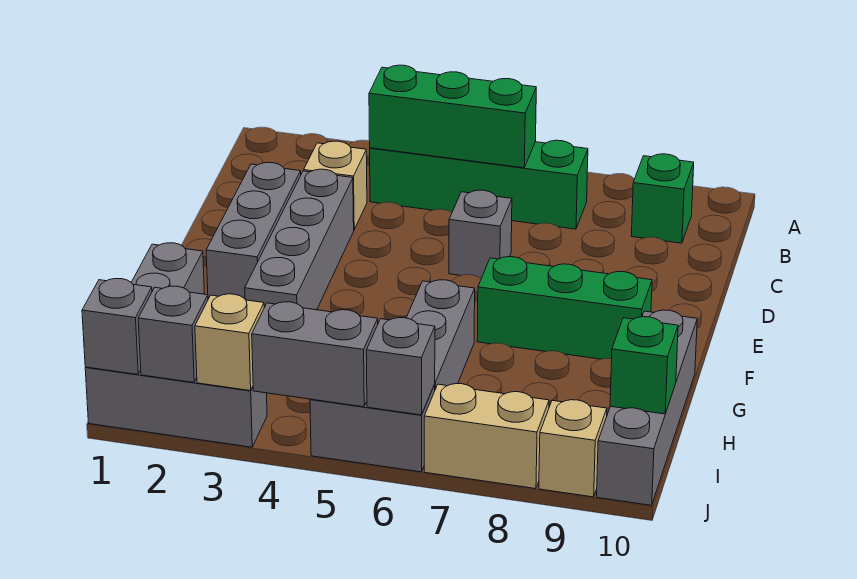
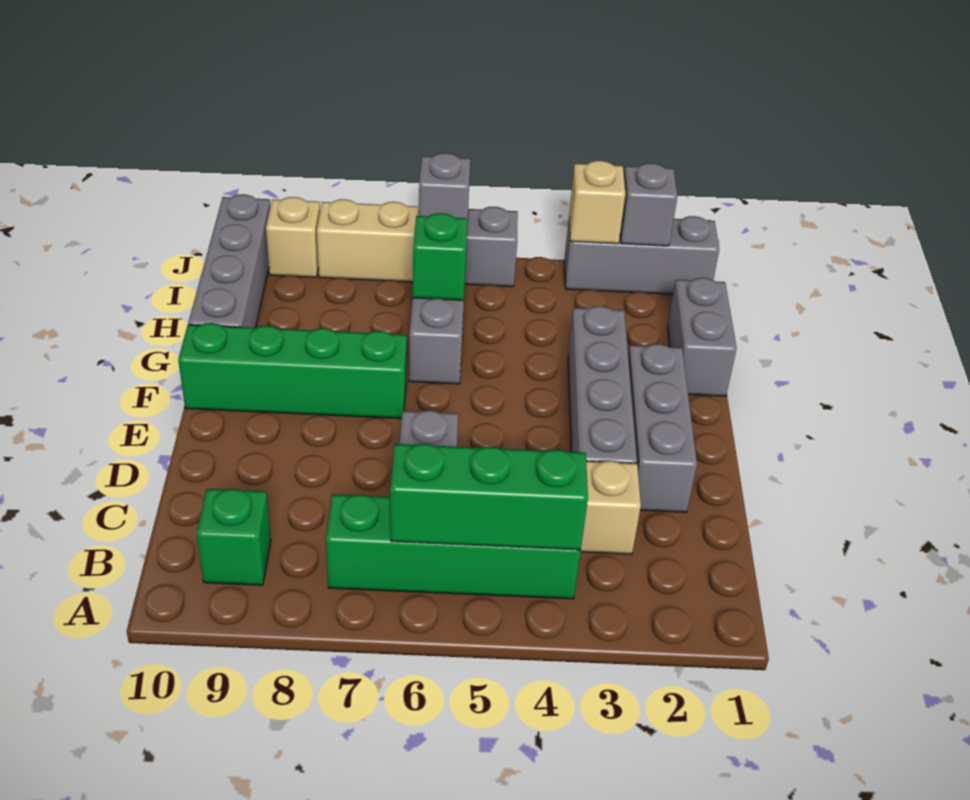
green brick F7:F9 level 1 -> green brick F7:F10 level 1
green brick I10 level 2 -> green brick H6 level 2
grey brick J1 level 2 -> none
grey brick J4:J5 level 2 -> none

